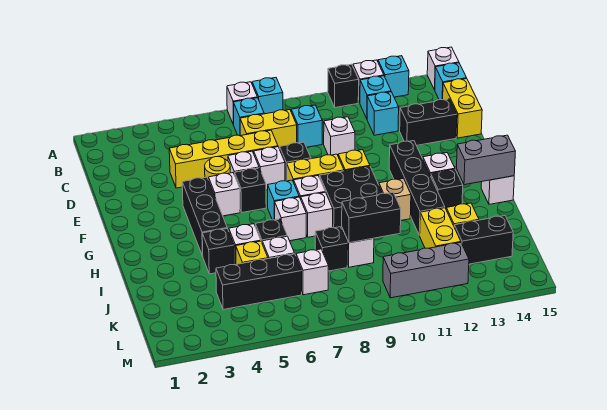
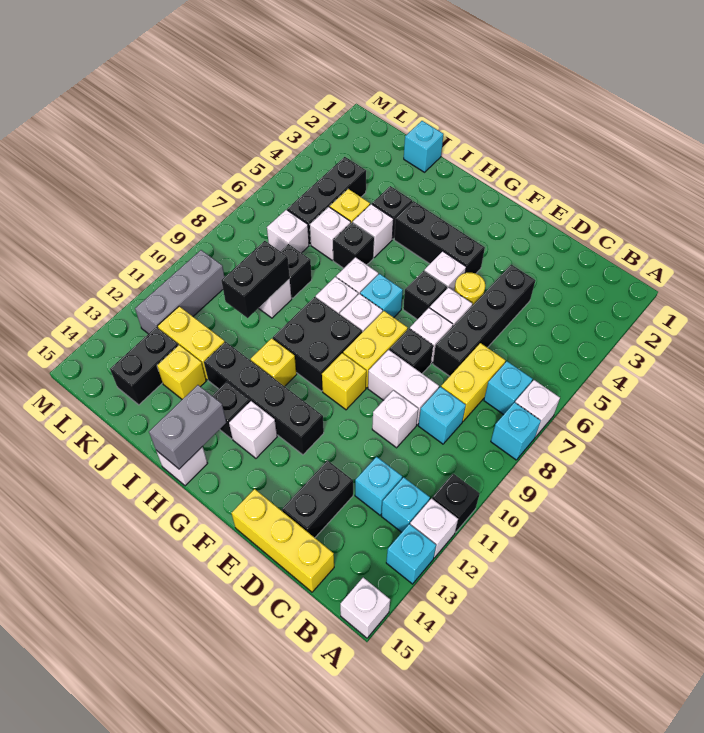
cyan brick B15 level 1 -> cyan brick J1 level 1
yellow brick C15:D15 level 1 -> yellow brick C15:E15 level 1
yellow brick D4:D7 level 1 -> black brick D4:D7 level 1
none -> white brick D9:E9 level 1
tan brick H11 level 1 -> yellow brick H11 level 1

